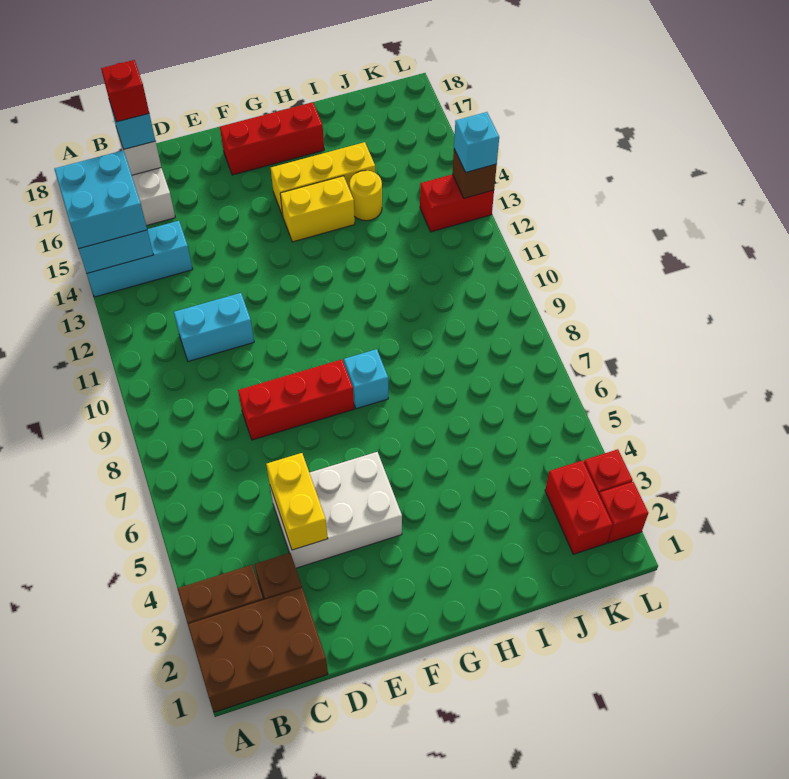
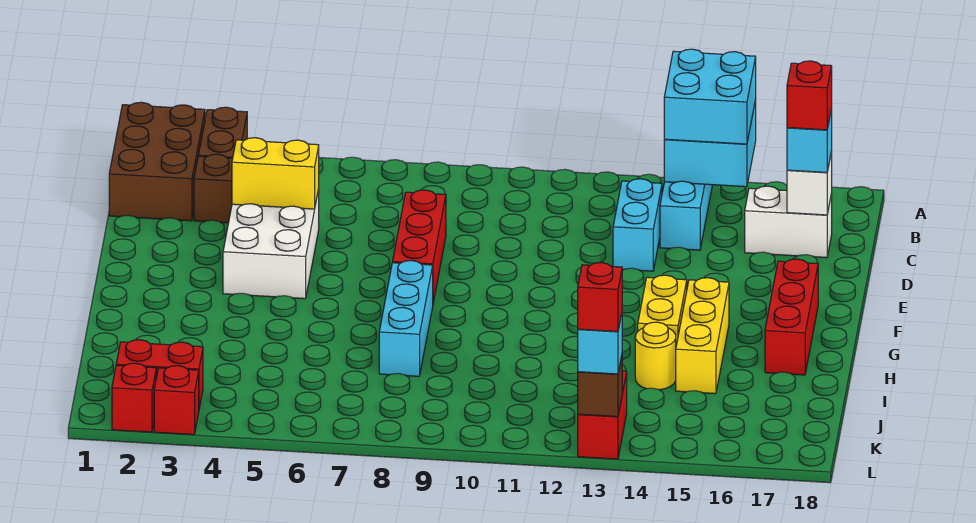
cyan brick C11:D11 level 1 -> cyan brick C13:D13 level 1
cyan brick G8 level 1 -> cyan brick G8:I8 level 1
none -> red brick L13 level 4

